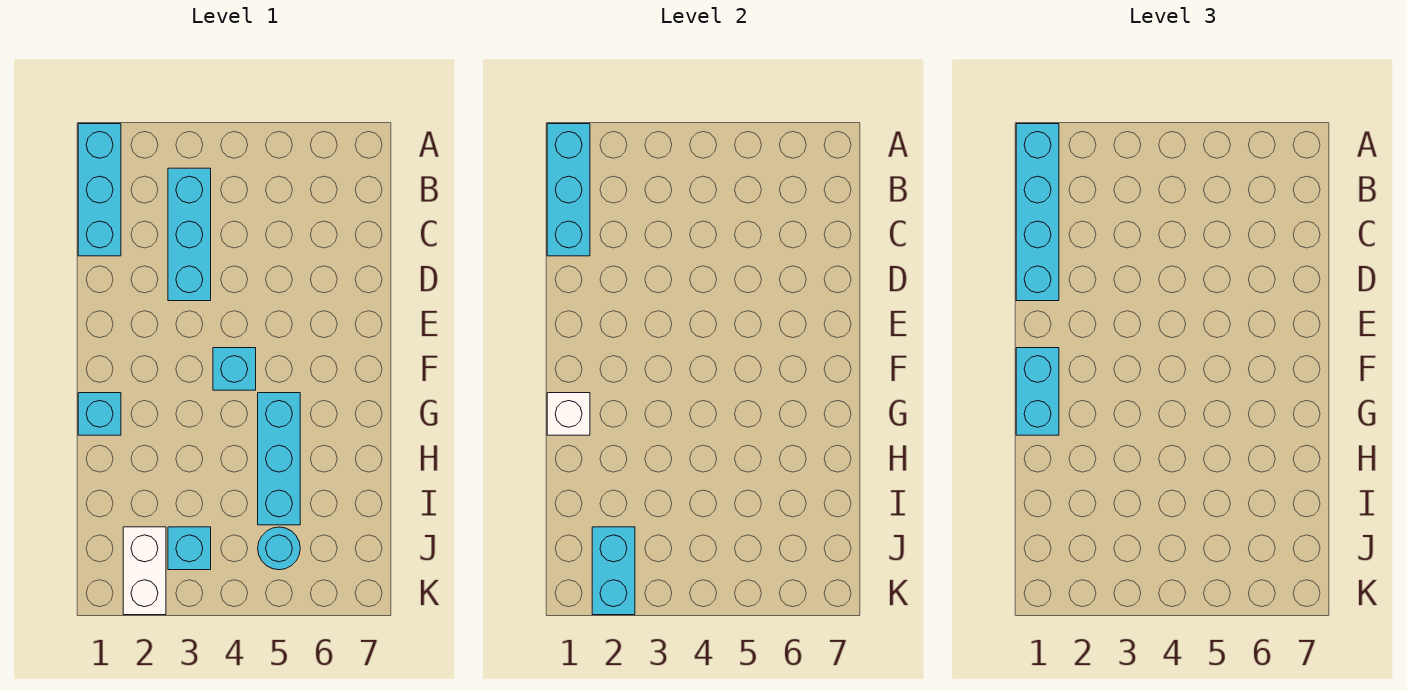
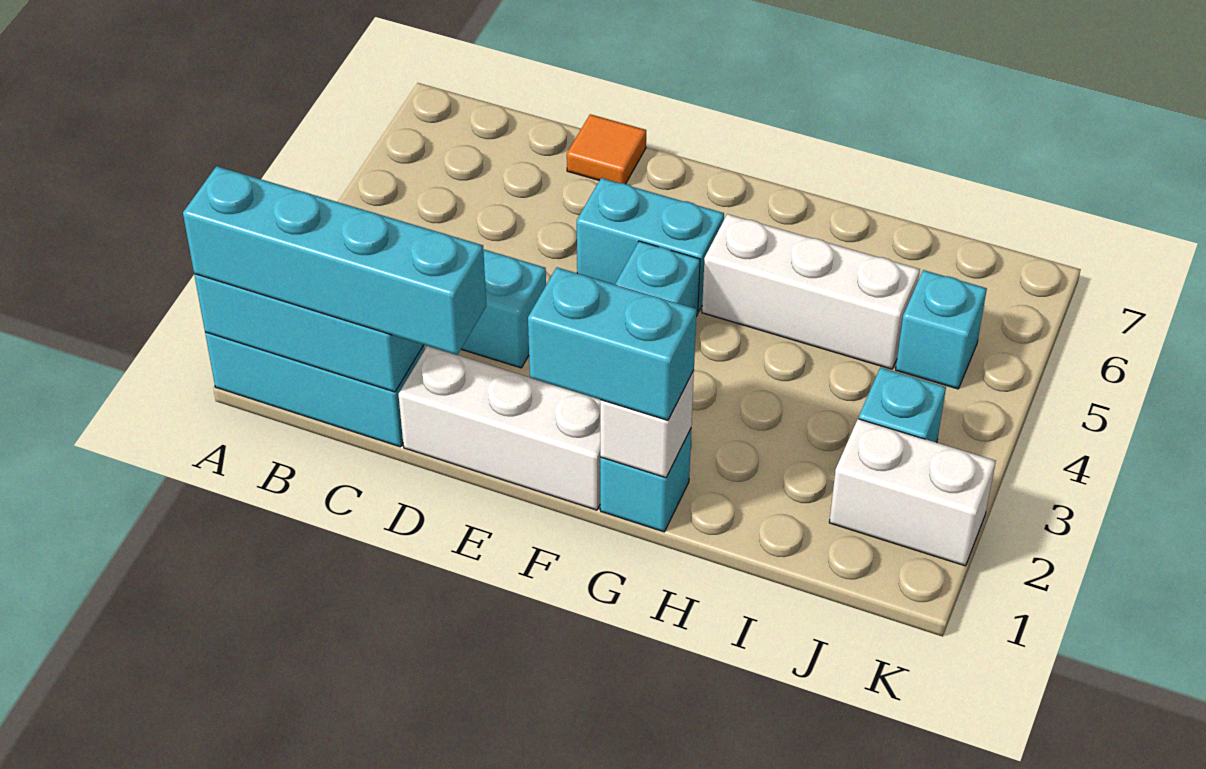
none -> white brick D1:F1 level 1
none -> orange tile D7 level 1
cyan brick G5:I5 level 1 -> white brick G5:I5 level 1
cyan brick J2:K2 level 2 -> cyan brick E5:F5 level 1
cyan round brick J5 level 1 -> cyan brick J5 level 1

